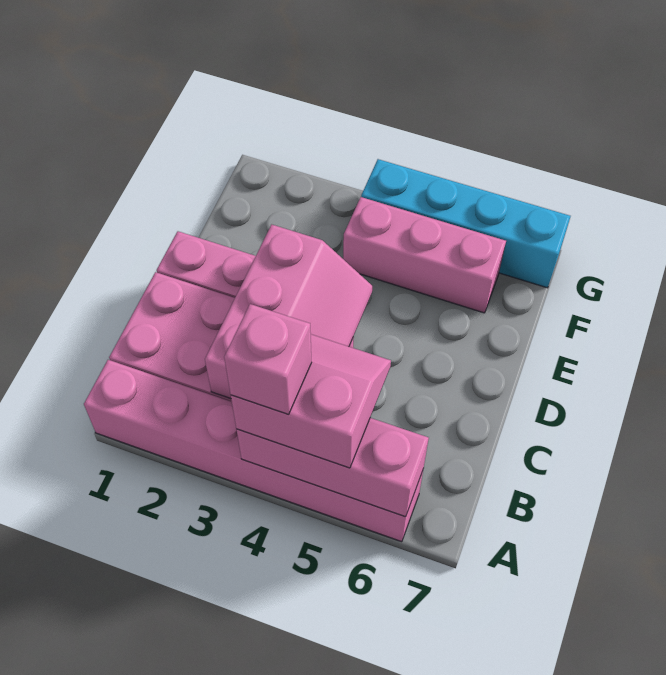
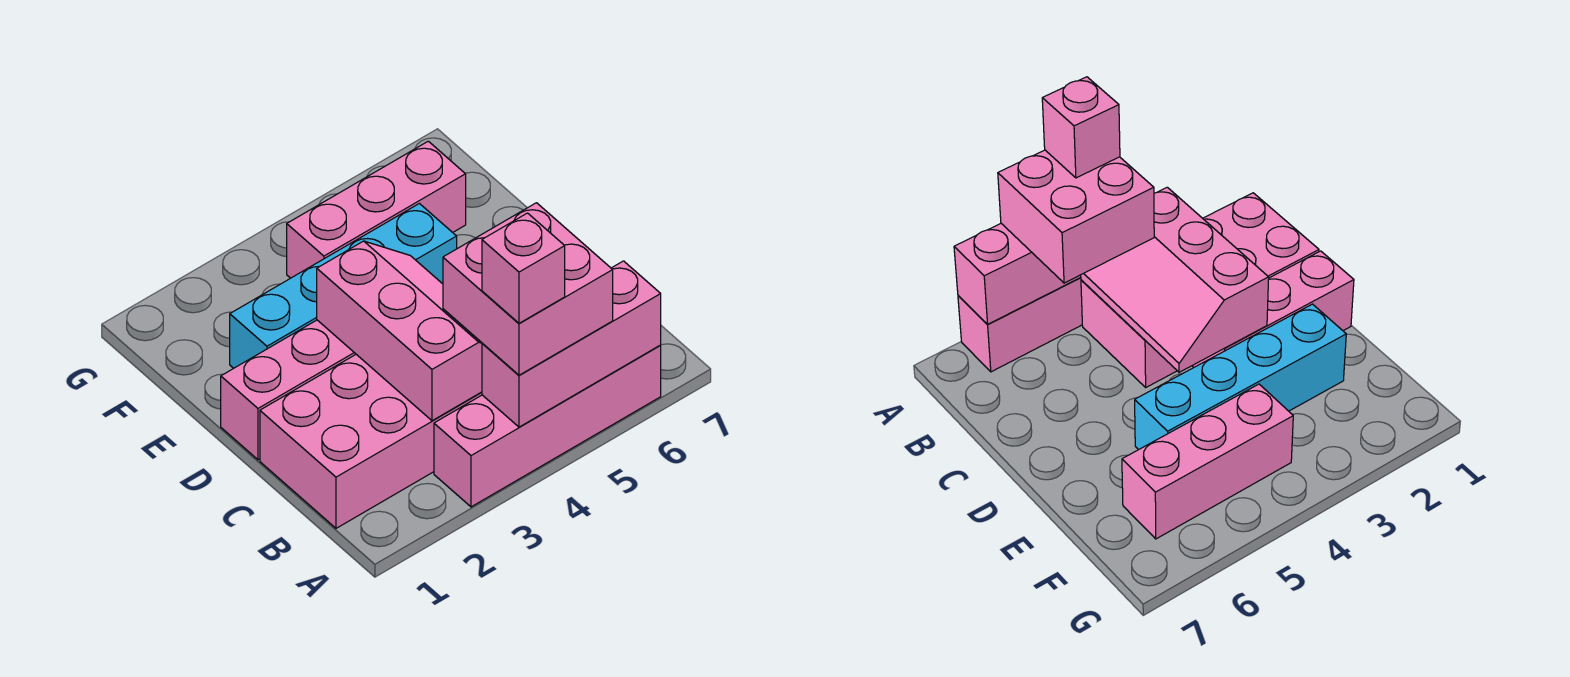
pink brick A1:A6 level 1 -> pink brick A3:A6 level 1
pink slope A4:B5 level 3 top A -> pink brick A4:B5 level 3
cyan brick G4:G7 level 1 -> cyan brick E2:E5 level 1

